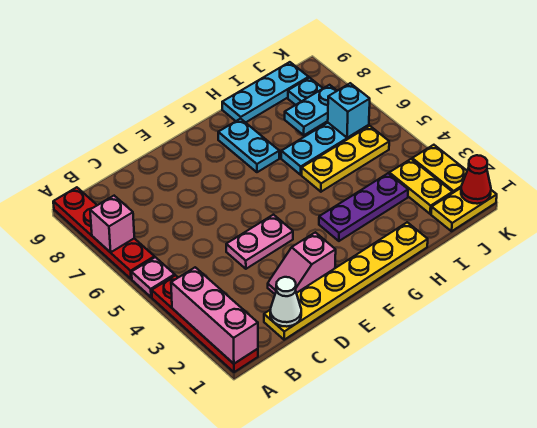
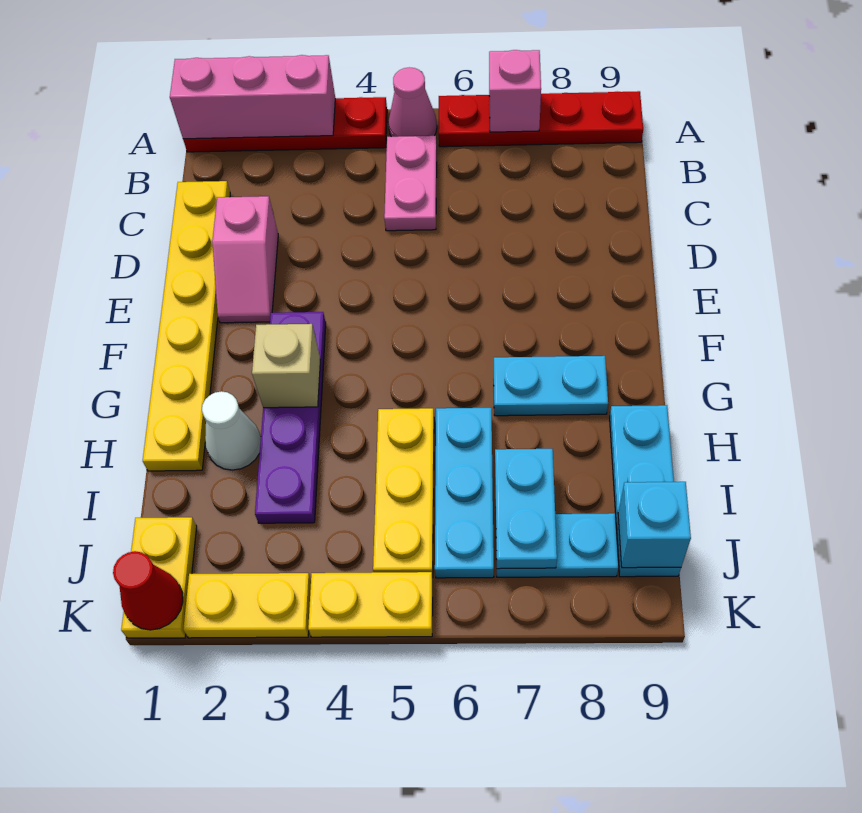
pink plate A5 level 1 -> pink cone A5 level 1
white cone C1 level 2 -> white cone H2 level 1
pink slope D2:E2 level 1 top E -> pink slope D2:E2 level 1 top D
pink plate D4:E4 level 1 -> pink plate B5:C5 level 1
purple plate G3:I3 level 1 -> purple plate F3:I3 level 1
none -> tan brick G3 level 2
yellow plate J2:J3 level 1 -> yellow plate K4:K5 level 1
cyan brick J6 level 2 -> cyan brick J9 level 2

